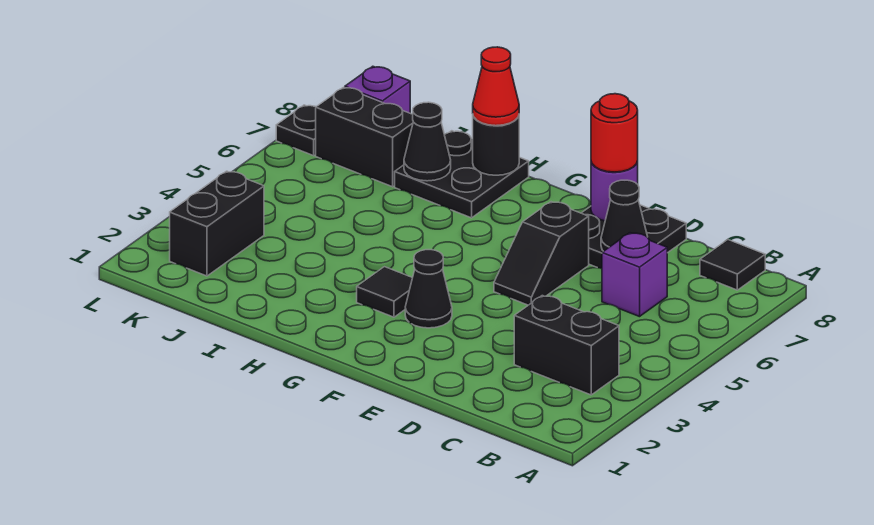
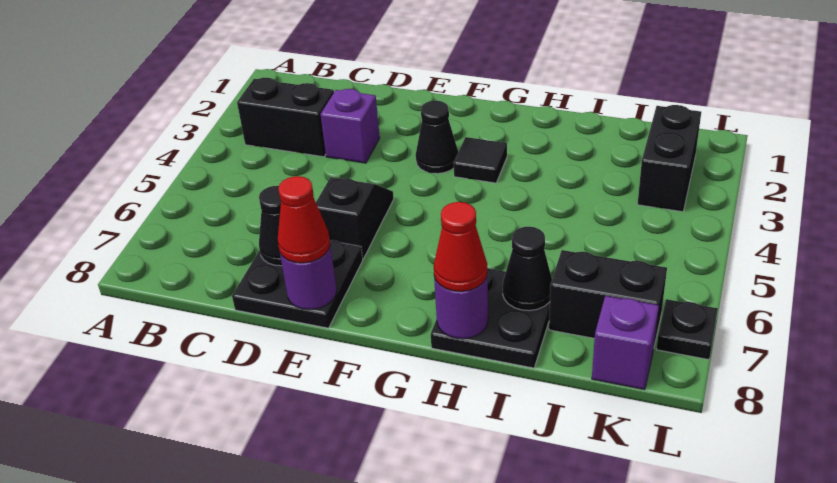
black tile B8 level 1 -> none
purple brick C6 level 1 -> purple brick D3 level 1
red round brick E8 level 3 -> red cone E8 level 3
black round brick H8 level 2 -> purple round brick H8 level 2

